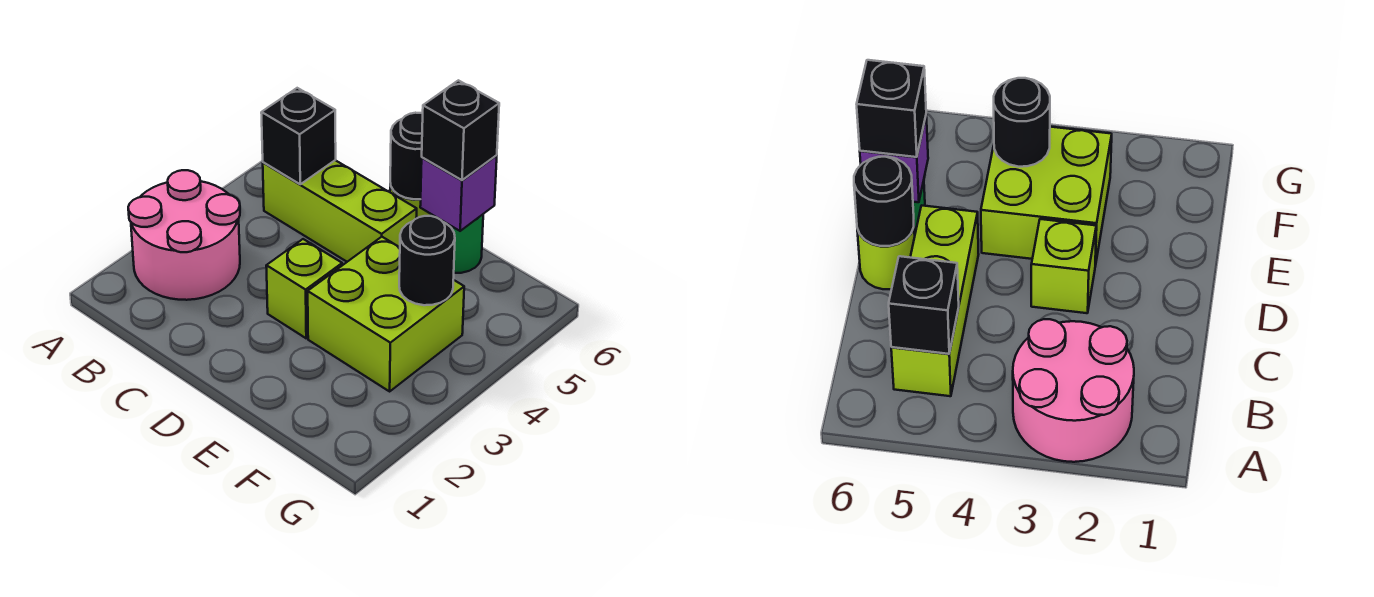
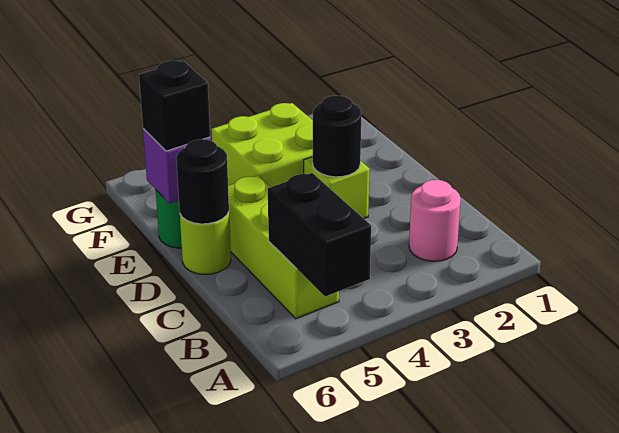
pink round brick A2:B3 level 1 -> pink round brick B2 level 1
black brick B5 level 2 -> black brick A5:B5 level 2
black round brick F4 level 2 -> black round brick D3 level 2

